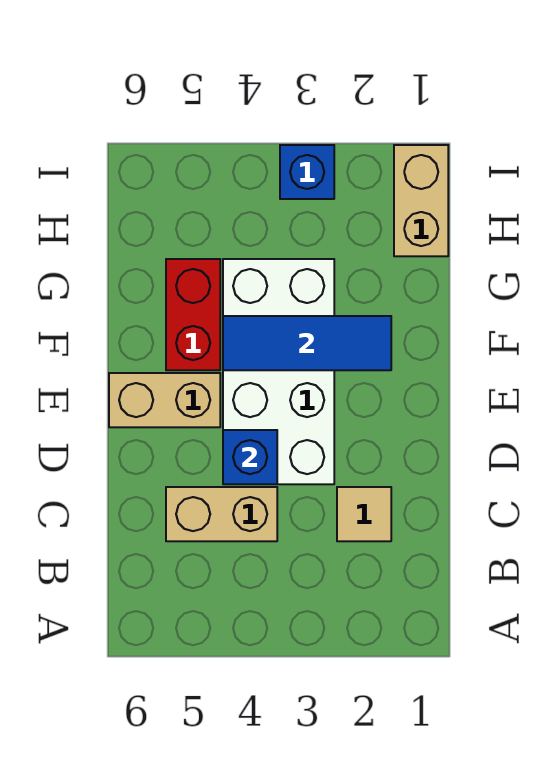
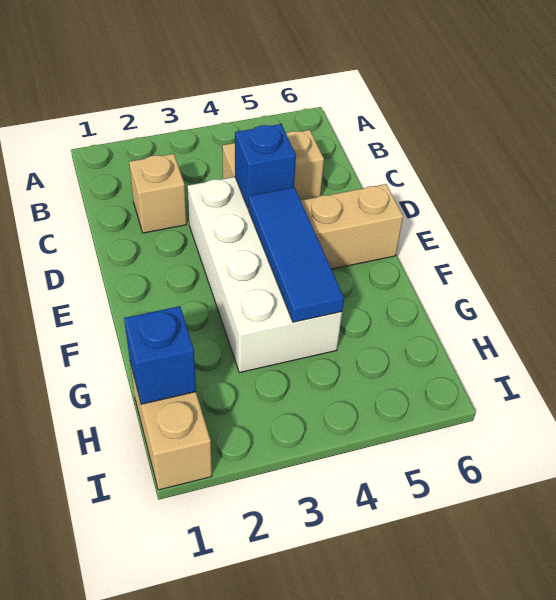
tan tile C2 level 1 -> tan brick C2 level 1
blue tile F2:F4 level 2 -> blue tile E4:G4 level 2
red brick F5:G5 level 1 -> none
blue brick I3 level 1 -> blue brick H1 level 2

